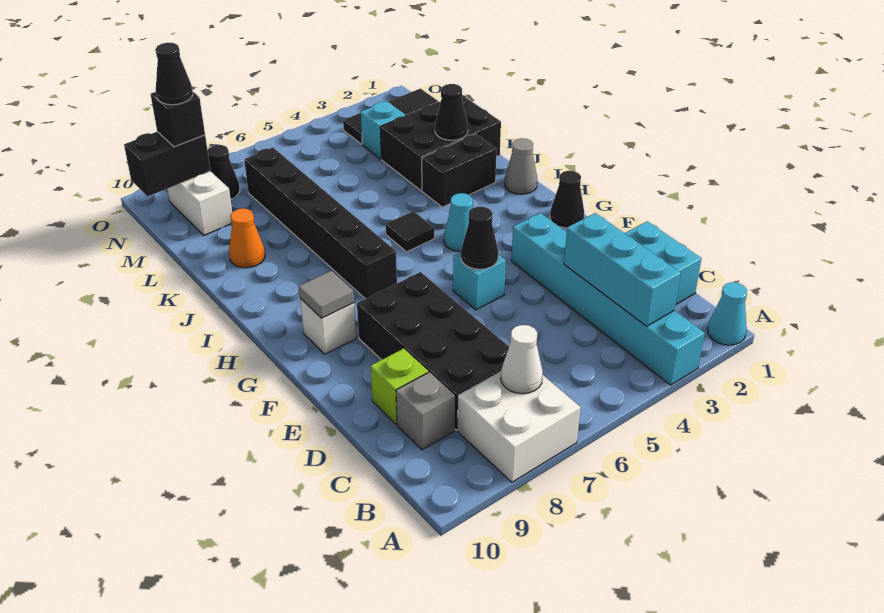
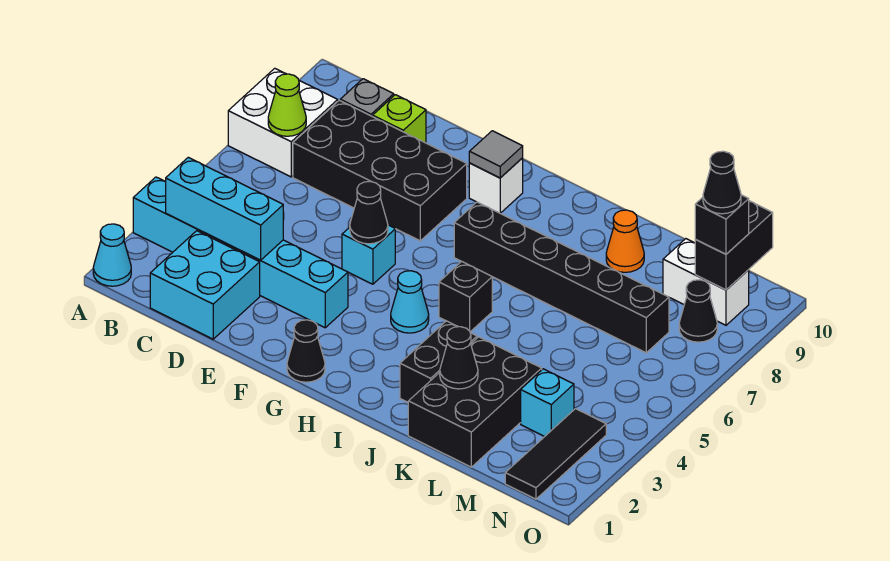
white cone B7 level 2 -> lime cone B7 level 2
grey cone I1 level 1 -> none
black tile I5 level 1 -> black brick I5 level 1

